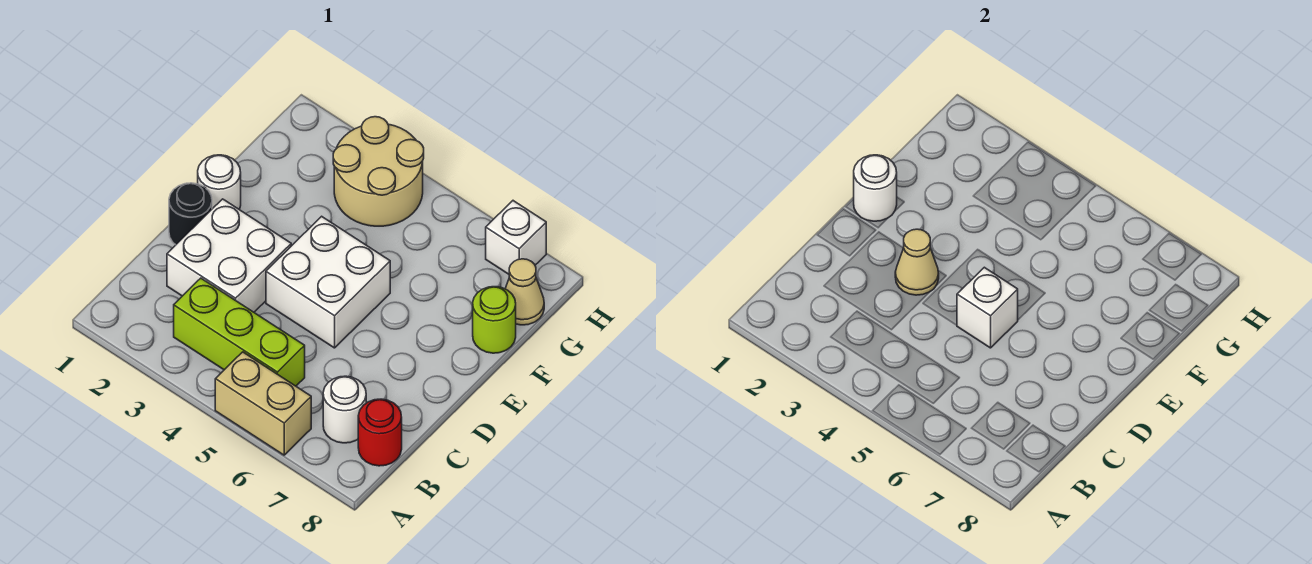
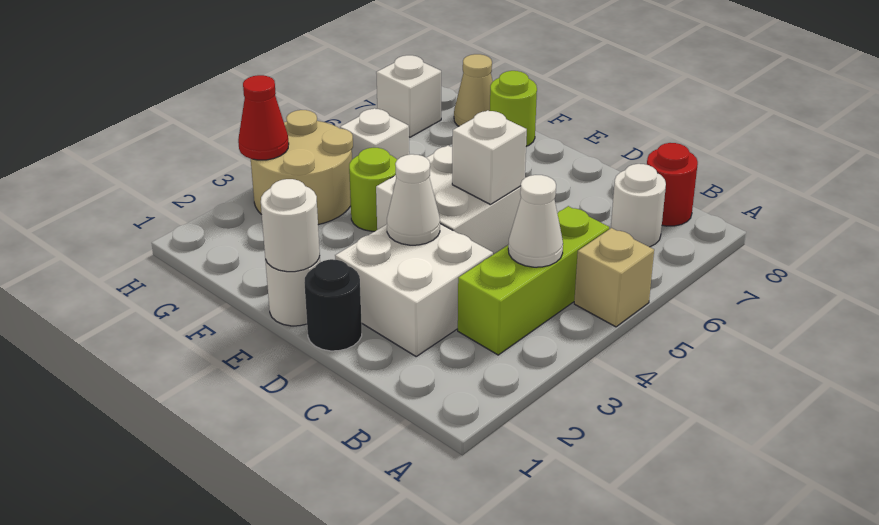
tan brick A5:A6 level 1 -> tan brick A5 level 1
none -> white cone B4 level 2
tan cone D3 level 2 -> white cone D3 level 2
none -> lime round brick F4 level 1
none -> white brick G5 level 1
none -> red cone H3 level 2

